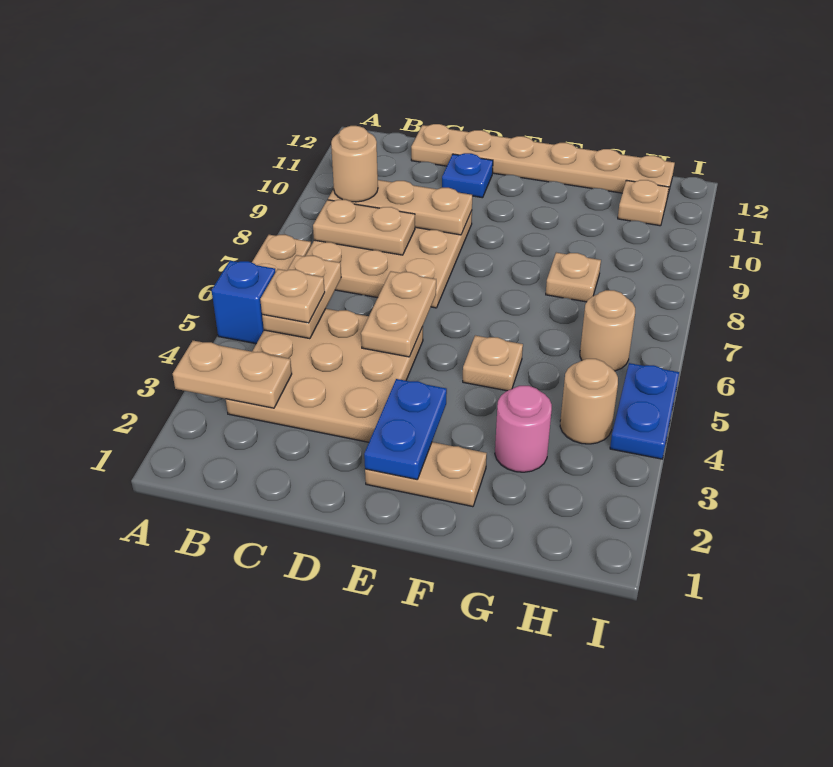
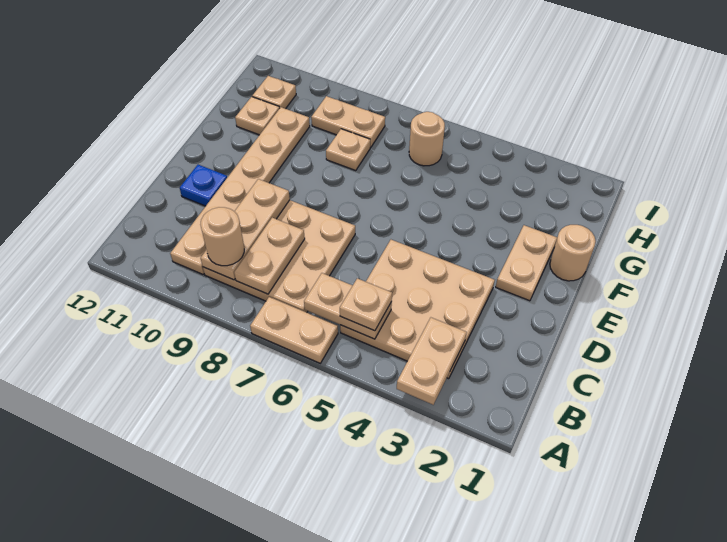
blue brick A5 level 1 -> none
tan plate C12:H12 level 1 -> tan plate B10:G10 level 1
tan plate D5:D6 level 2 -> tan plate H8:H9 level 1
blue plate E2:E3 level 2 -> none
tan plate F5 level 1 -> tan plate G11 level 1
pink round brick G3 level 1 -> none
tan round brick H4 level 1 -> tan round brick F1 level 1
blue plate I4:I5 level 1 -> none

